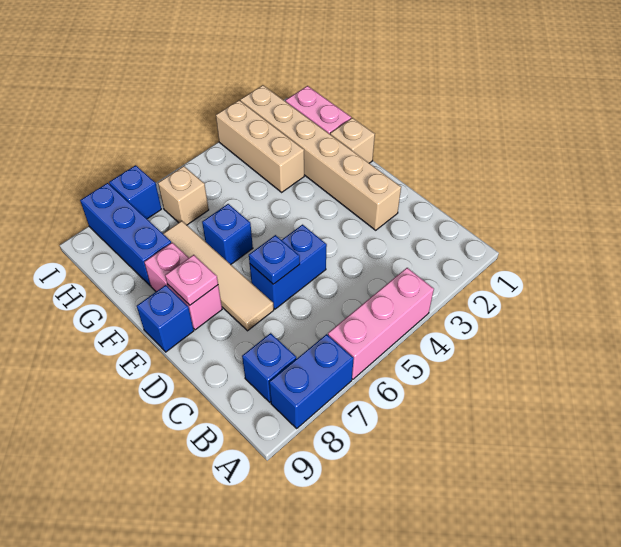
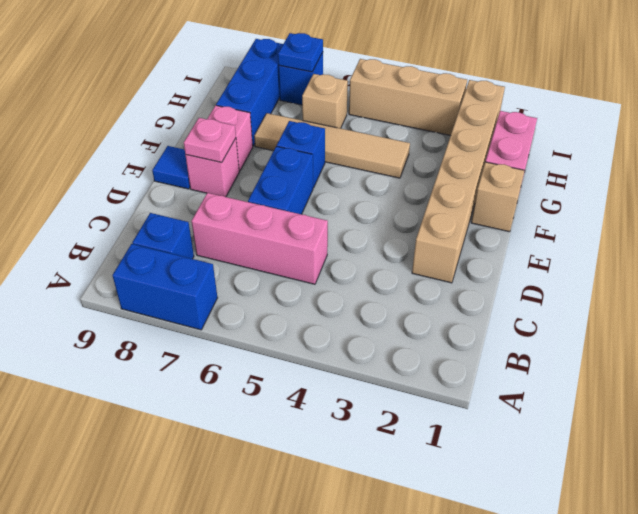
pink brick A4:A6 level 1 -> pink brick C5:C7 level 1
blue brick D5:D6 level 1 -> blue brick D6:E6 level 1
blue plate D6 level 2 -> blue plate I7 level 2
tan tile D7:G7 level 1 -> tan tile G4:G7 level 1
blue brick E9 level 1 -> blue tile E9 level 1
tan brick G3:I3 level 1 -> tan brick I3:I5 level 1

